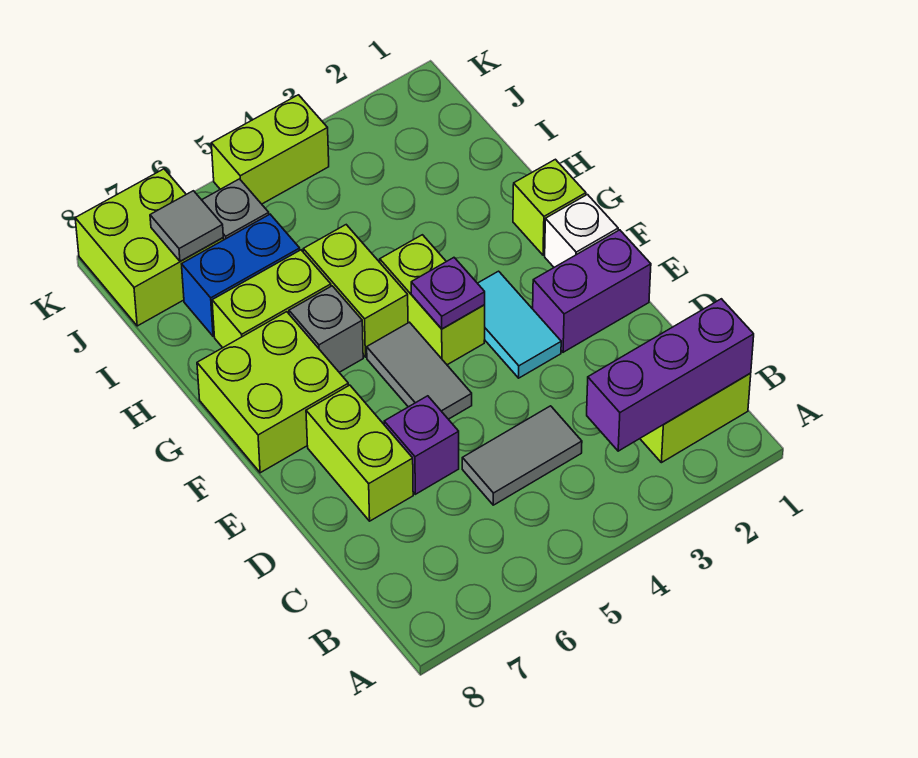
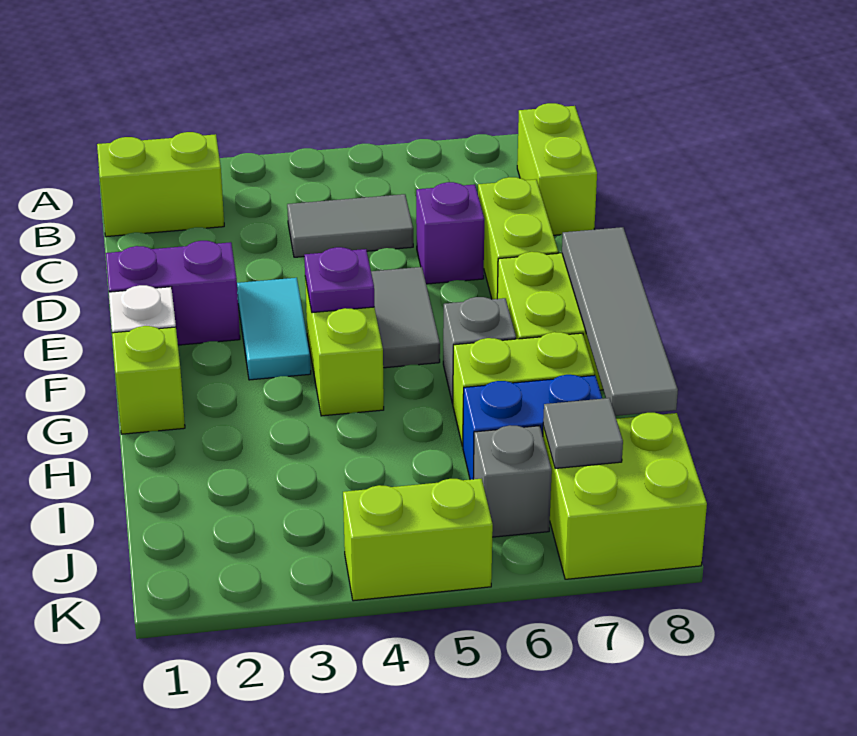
purple brick B1:B3 level 2 -> none
none -> grey tile F8:I8 level 2
lime brick G5:H5 level 1 -> lime brick B8:C8 level 1

